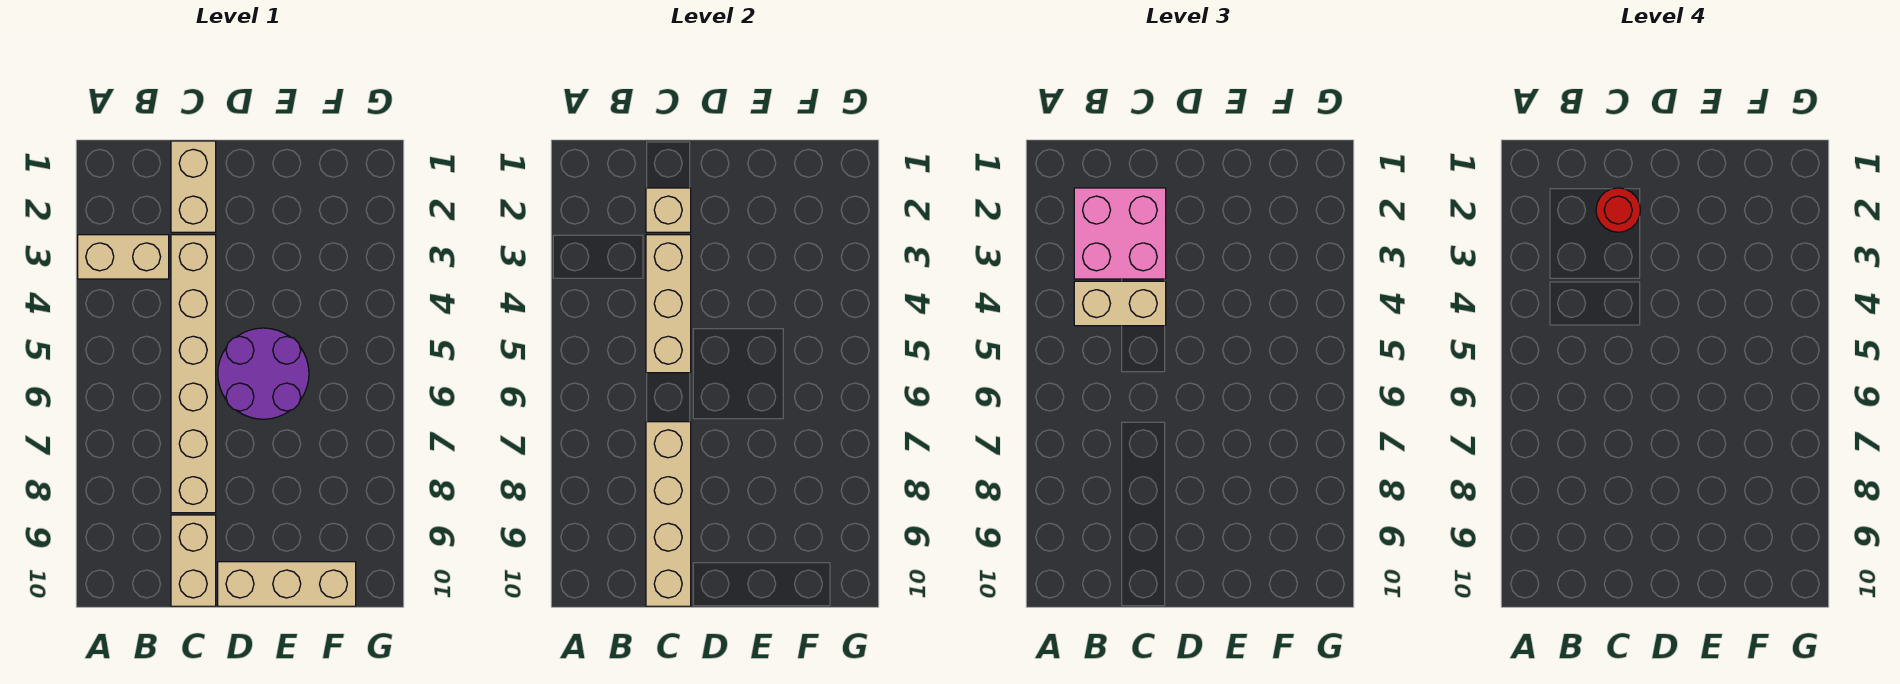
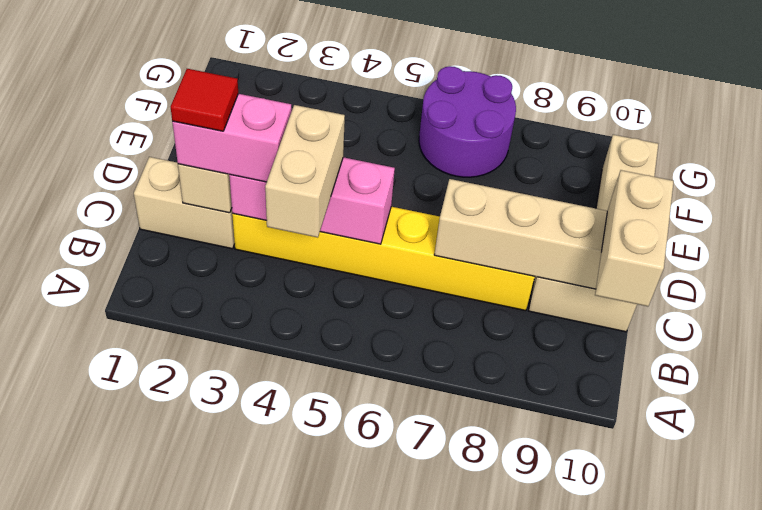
tan brick A3:B3 level 1 -> tan brick B10:C10 level 3
pink brick B2:C3 level 3 -> pink brick C2:C3 level 3
red round brick C2 level 4 -> red tile C2 level 4
tan brick C3:C8 level 1 -> yellow brick C3:C8 level 1
tan brick C3:C5 level 2 -> pink brick C3:C5 level 2
purple round brick D5:E6 level 1 -> purple round brick F6:G7 level 1

